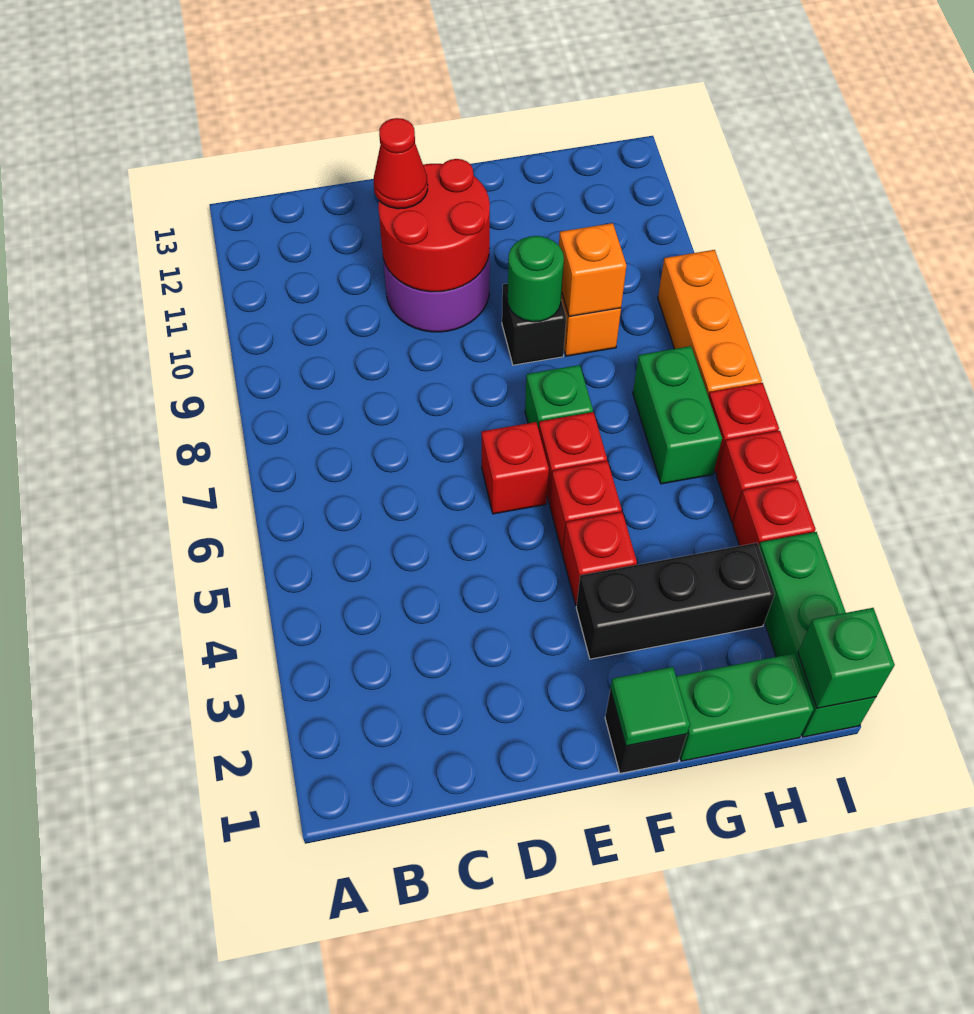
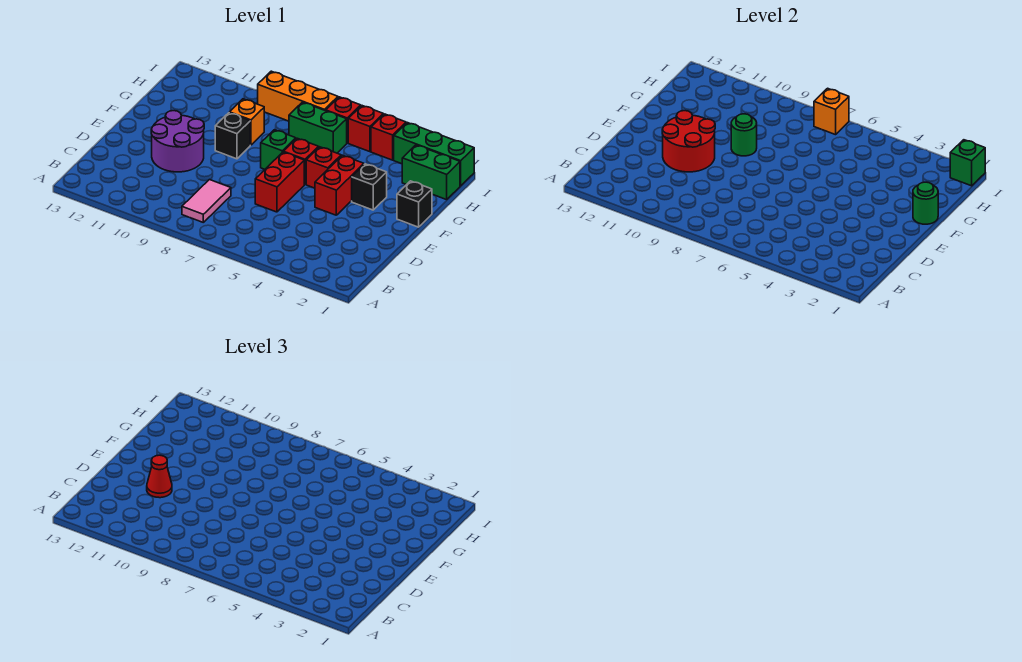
none -> pink tile B8:C8 level 1
red brick E6 level 1 -> red brick D6:E6 level 1
green tile F1 level 2 -> green round brick F1 level 2
black brick F3:H3 level 1 -> black brick F3 level 1
red brick F4 level 1 -> red brick E4:F4 level 1
green brick G1:H1 level 1 -> green brick H1:H2 level 1
orange brick G9 level 2 -> orange brick I7 level 2

